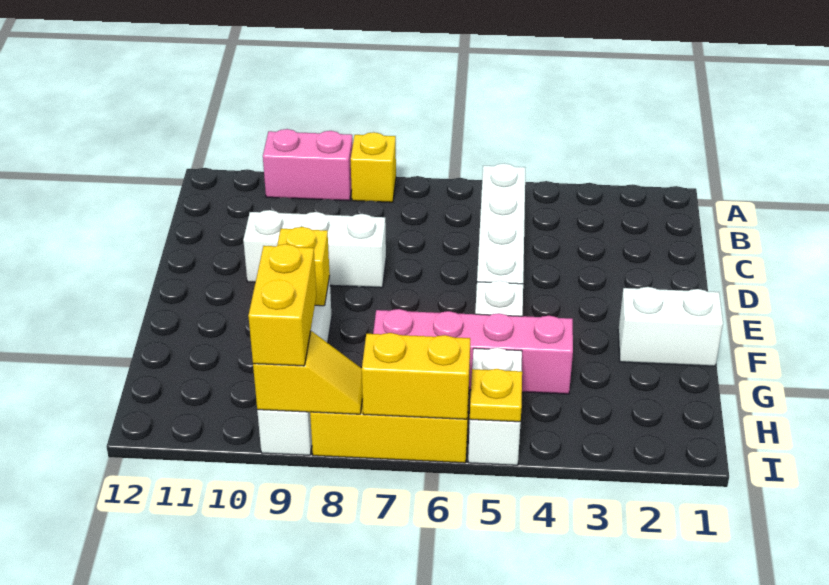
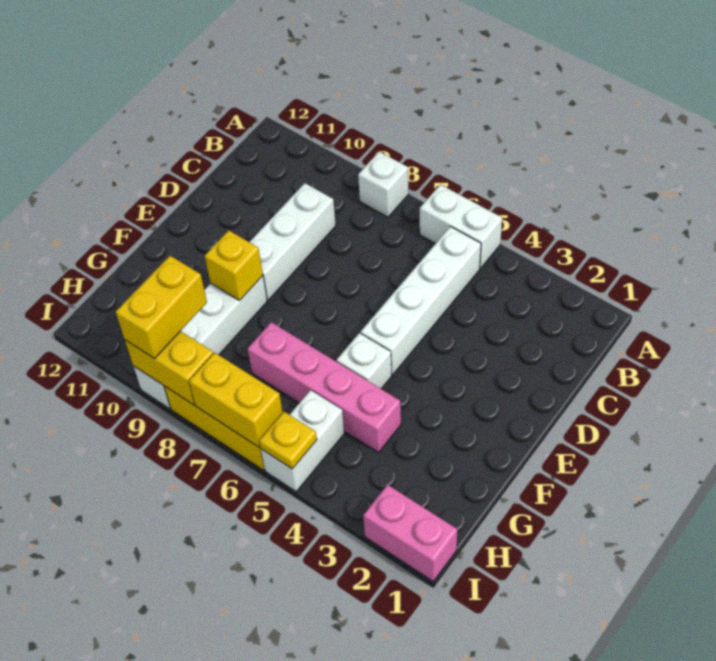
yellow brick A8 level 1 -> white brick A8 level 1
pink brick A9:A10 level 1 -> pink brick I1:I2 level 1
white brick D8:D10 level 1 -> white brick C9:E9 level 1
white brick F1:F2 level 1 -> white brick A5:A6 level 1
yellow slope I8:I9 level 2 top 9 -> yellow brick I8:I9 level 2

